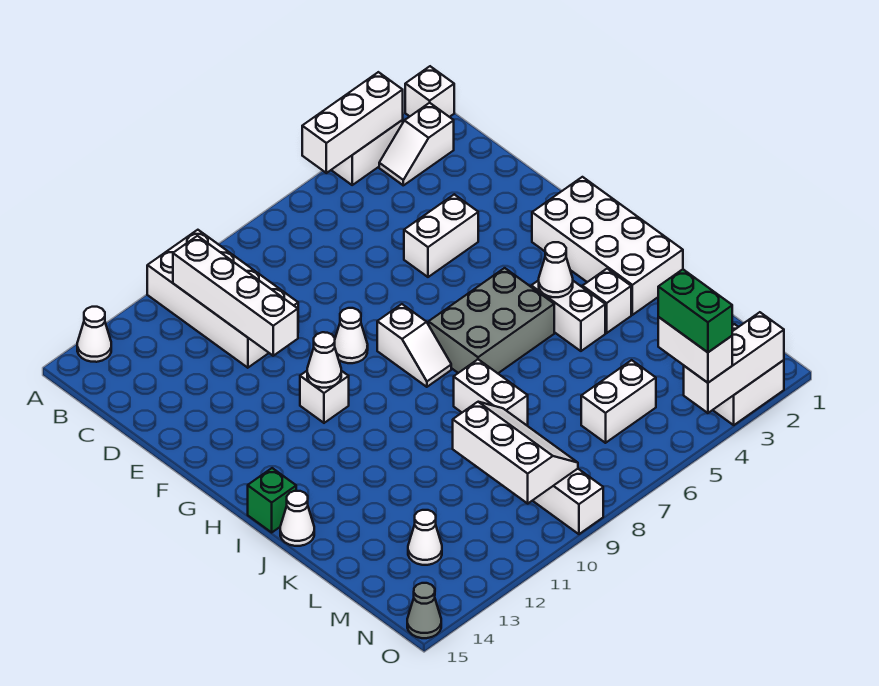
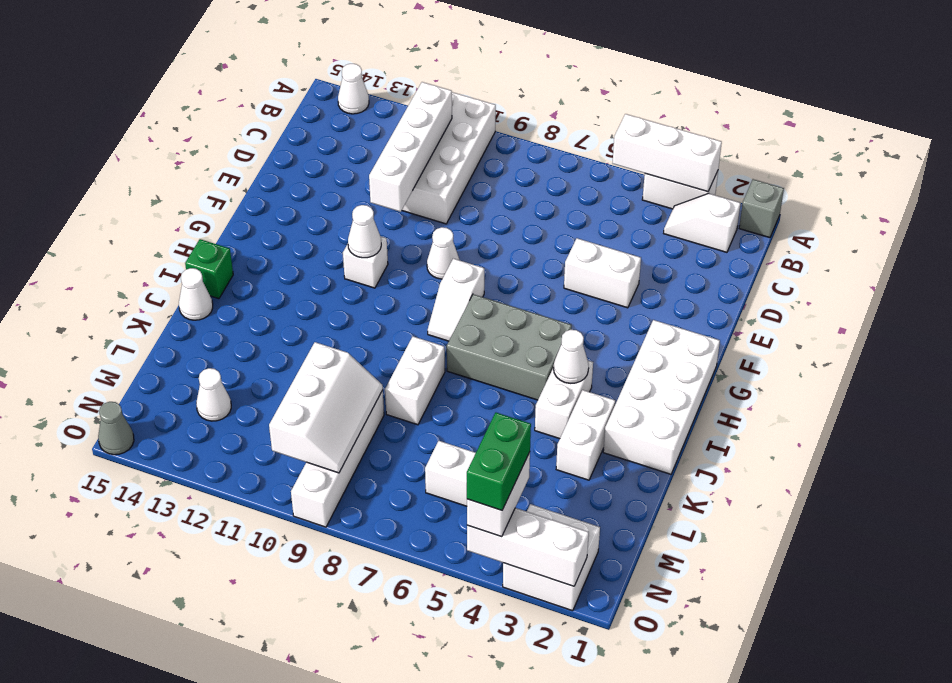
white brick A1 level 1 -> grey brick A1 level 1
white brick J3 level 1 -> white brick J3:K3 level 1

